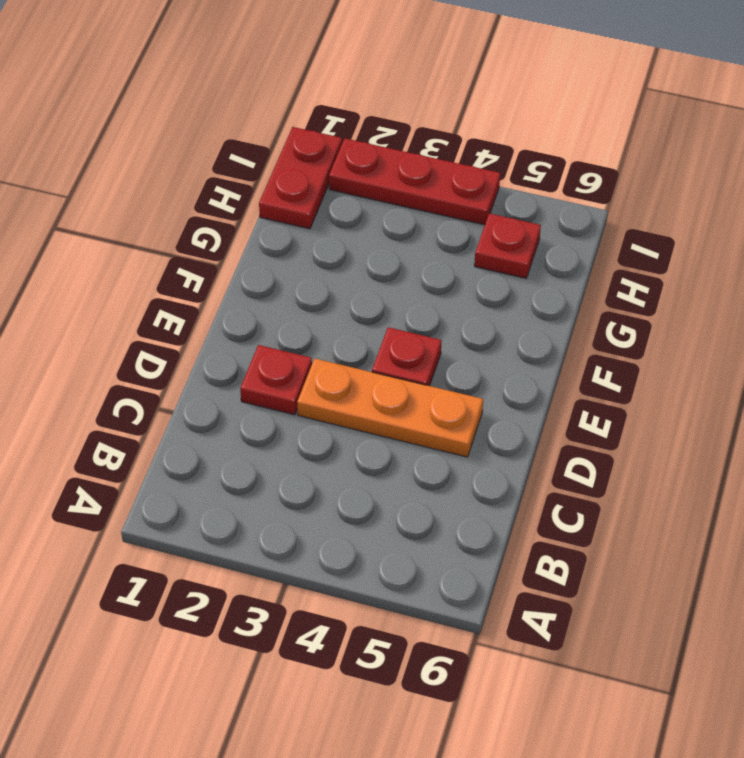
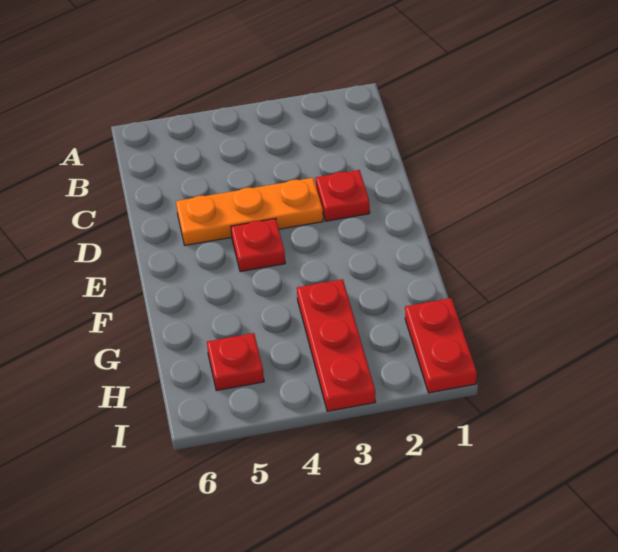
red plate I2:I4 level 1 -> red plate G3:I3 level 1

